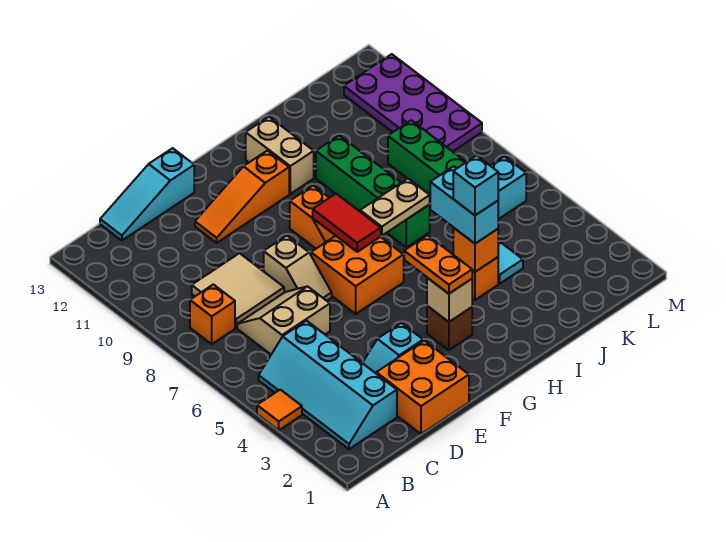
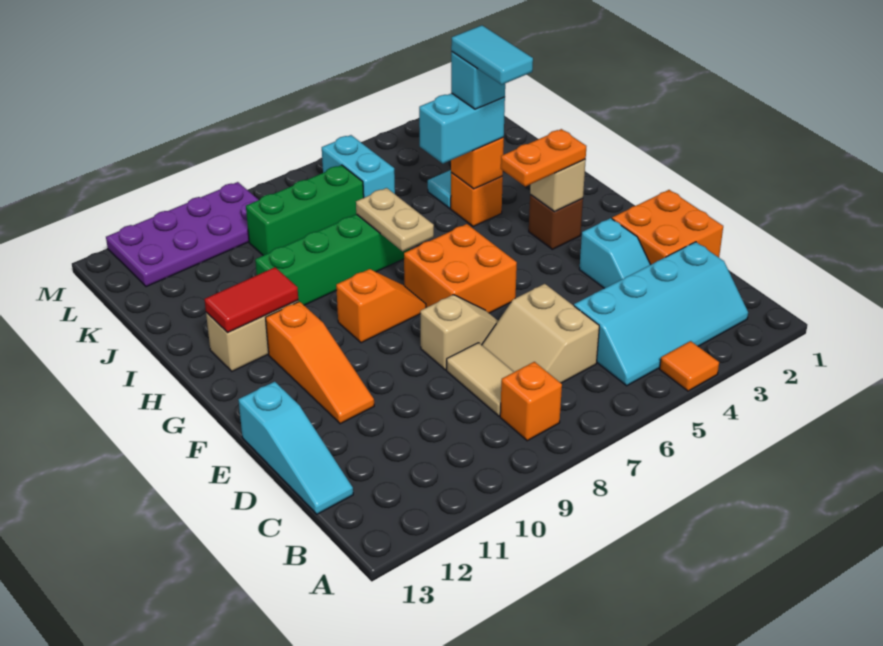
tan tile C8:D9 level 1 -> tan tile C8:D8 level 1
red tile G7:G8 level 2 -> red tile H11:H12 level 2
none -> cyan tile H4:I4 level 5

